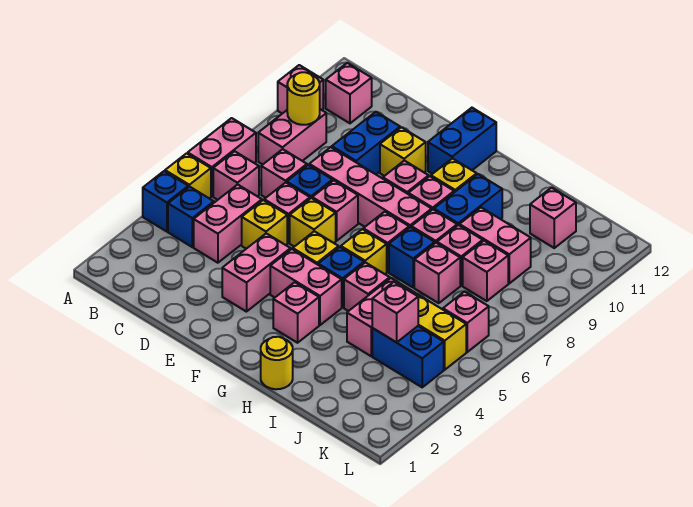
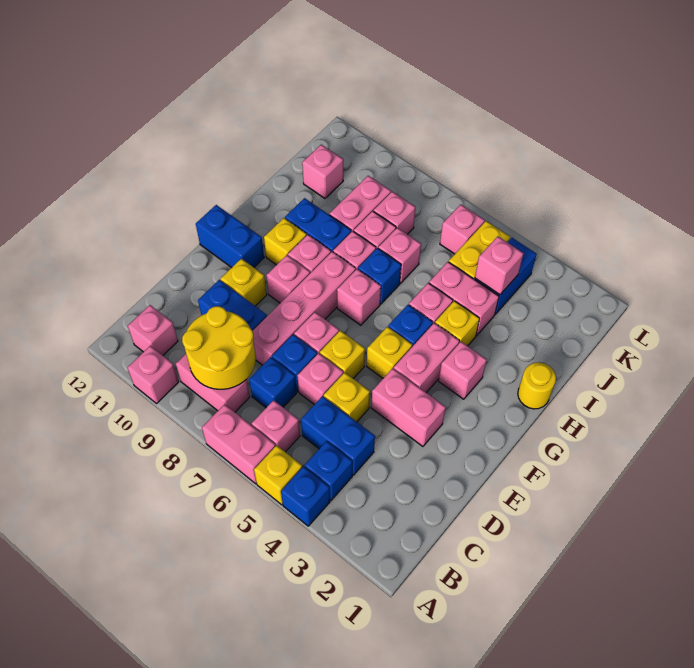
yellow round brick B9 level 2 -> yellow round brick B8:C9 level 2
pink brick C4:C5 level 1 -> blue brick C4:C5 level 1
pink brick C7 level 1 -> blue brick C7 level 1
yellow brick G6 level 1 -> yellow brick H4 level 1

